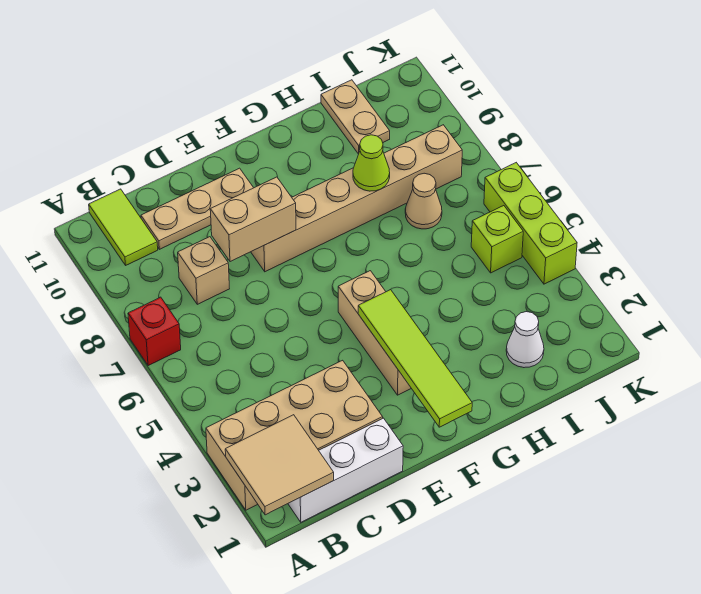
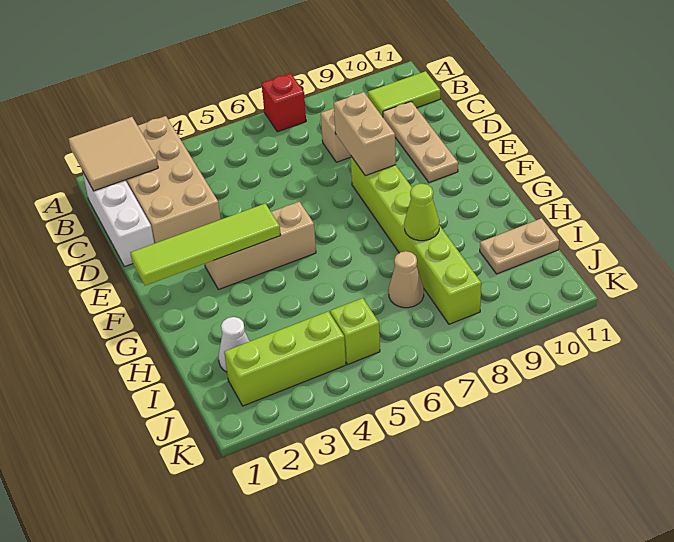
tan brick E8:J8 level 1 -> lime brick E8:J8 level 1
lime brick K4:K6 level 1 -> lime brick J2:J4 level 1

